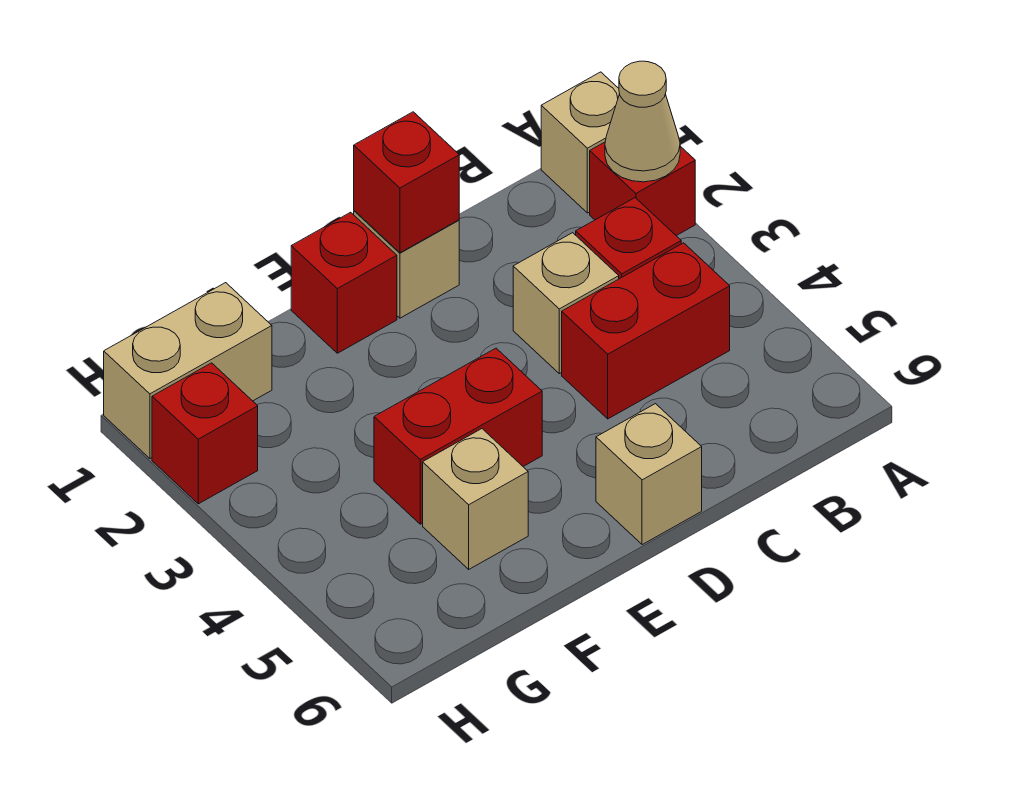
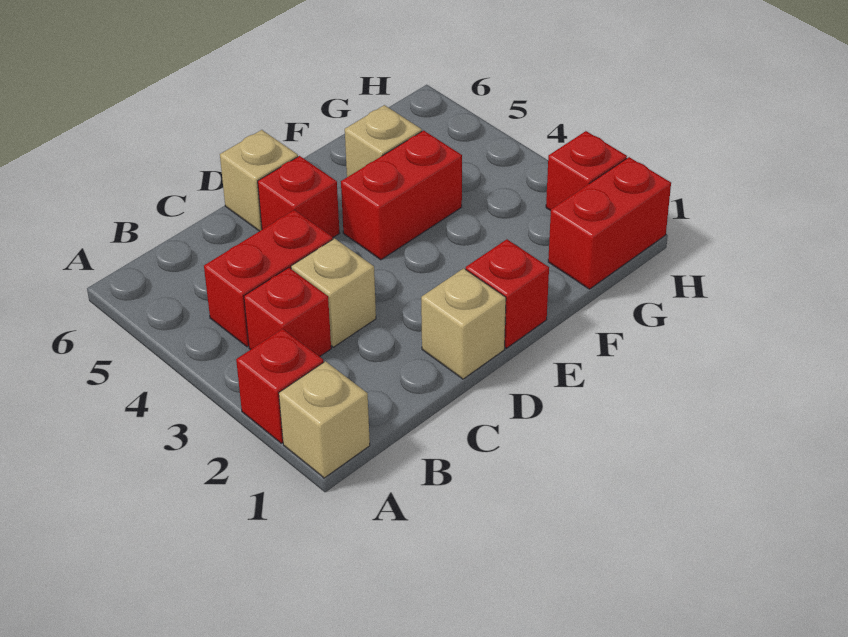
tan cone A2 level 2 -> none
red brick D1 level 2 -> red brick D5 level 1
tan brick G1:H1 level 1 -> red brick G1:H1 level 1

